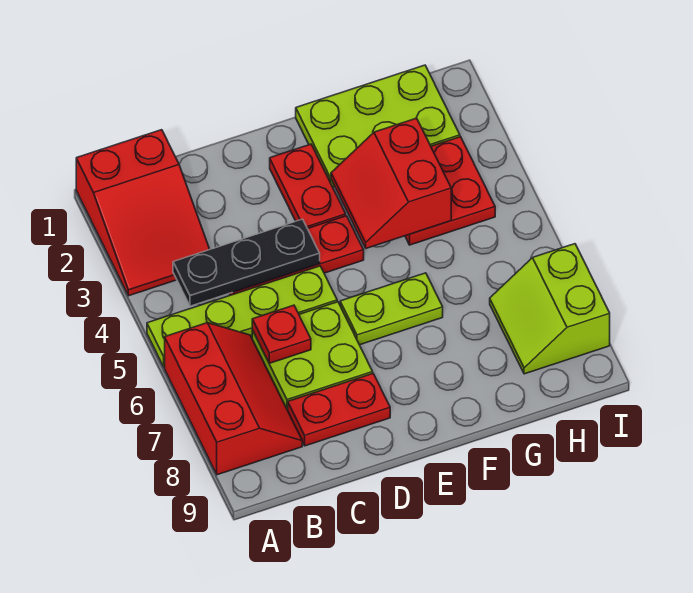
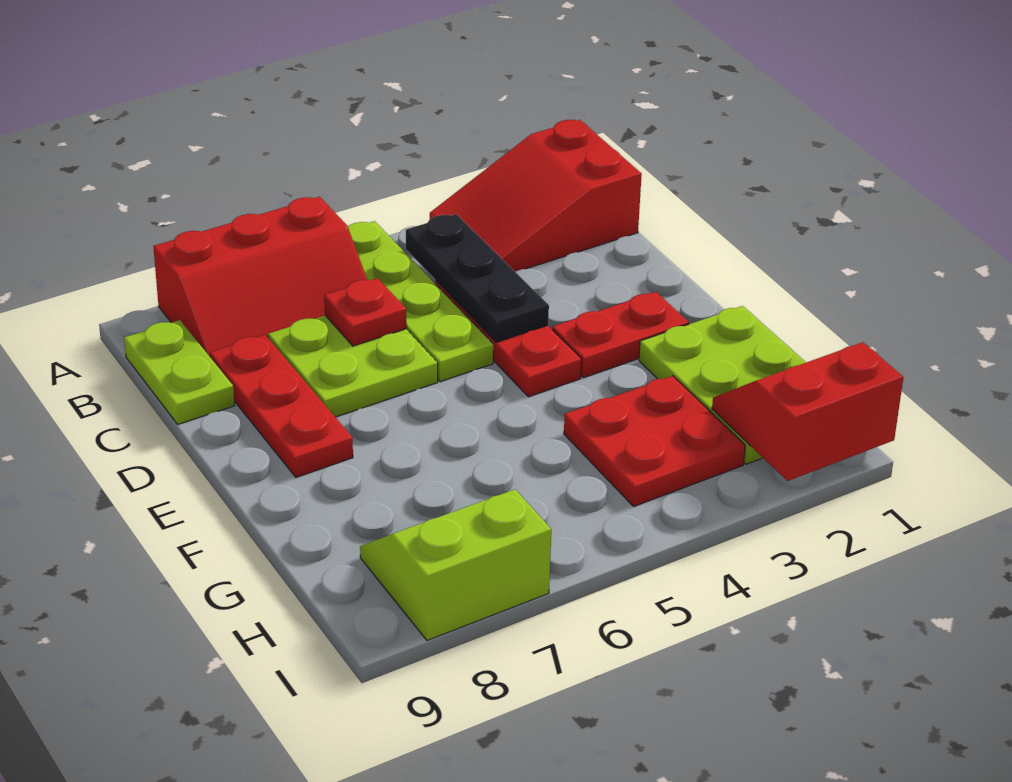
red plate C8:D8 level 1 -> red plate C8:E8 level 1
lime plate E6:F6 level 1 -> lime plate B9:C9 level 1
red slope F3:G4 level 2 top G -> red slope H1:I2 level 2 top I

